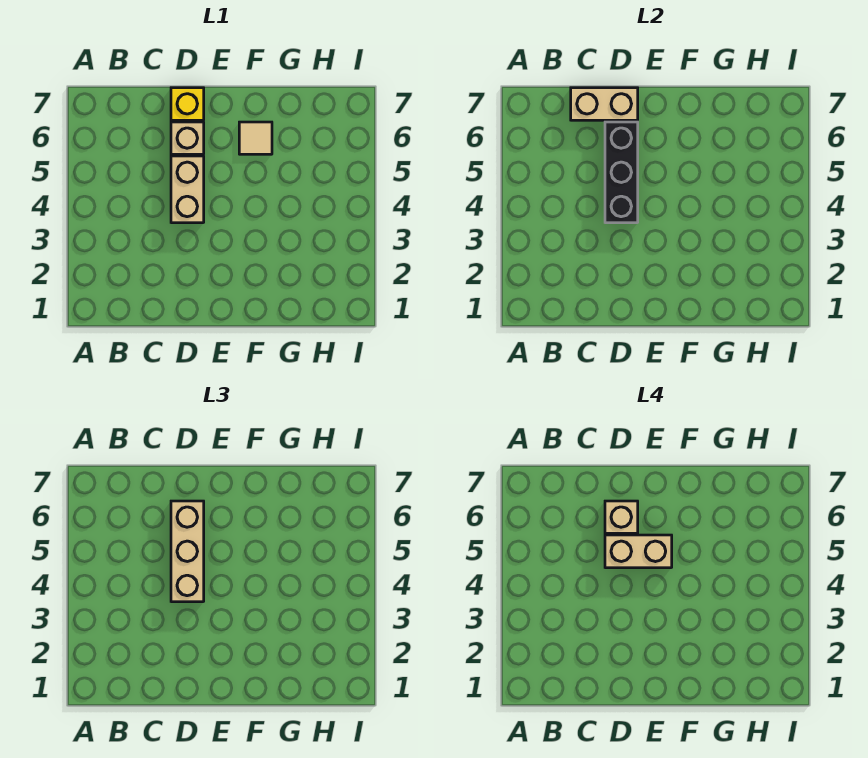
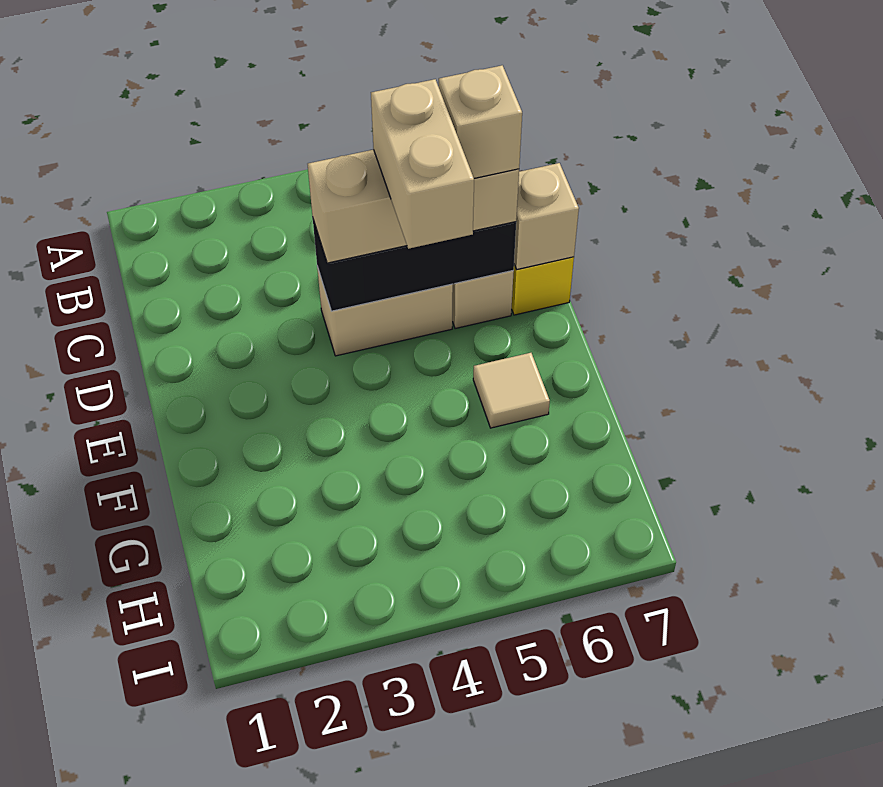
tan brick C7:D7 level 2 -> tan brick D7 level 2

